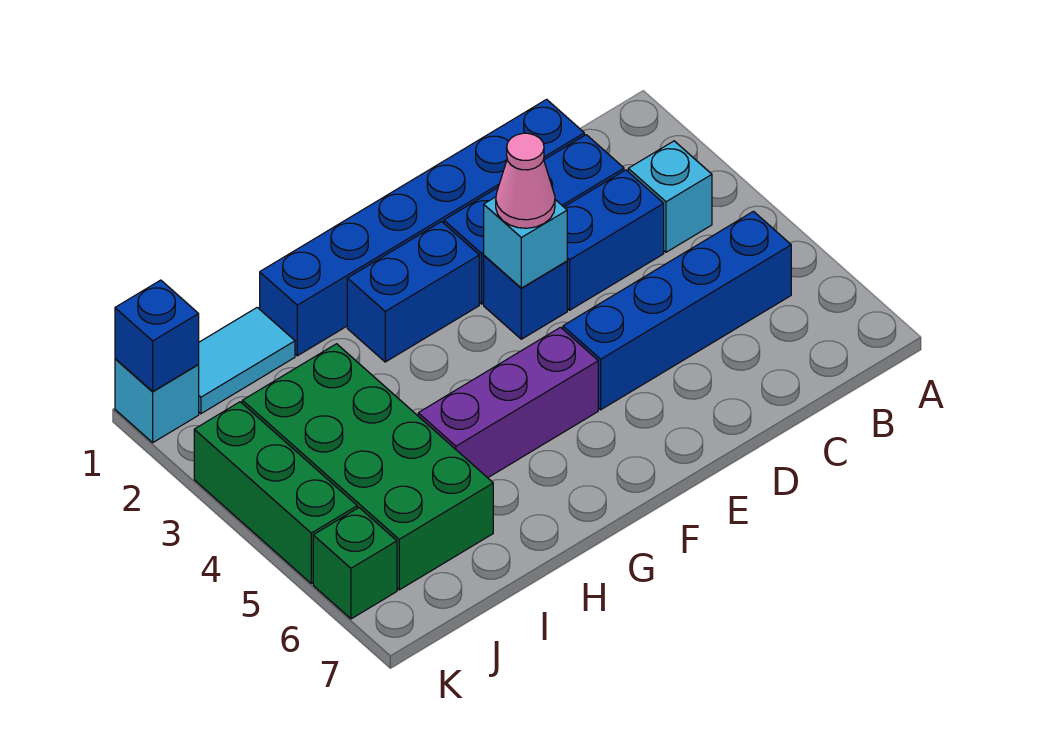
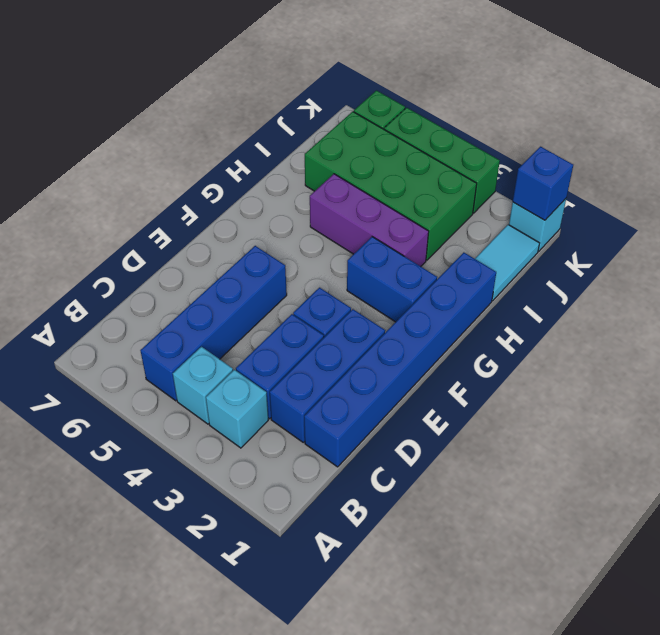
cyan brick E3 level 2 -> cyan brick B4 level 1
pink cone E3 level 3 -> none
blue brick F2:G2 level 1 -> blue brick G2:G3 level 1
purple brick F5:H5 level 1 -> purple brick H3:H5 level 1

